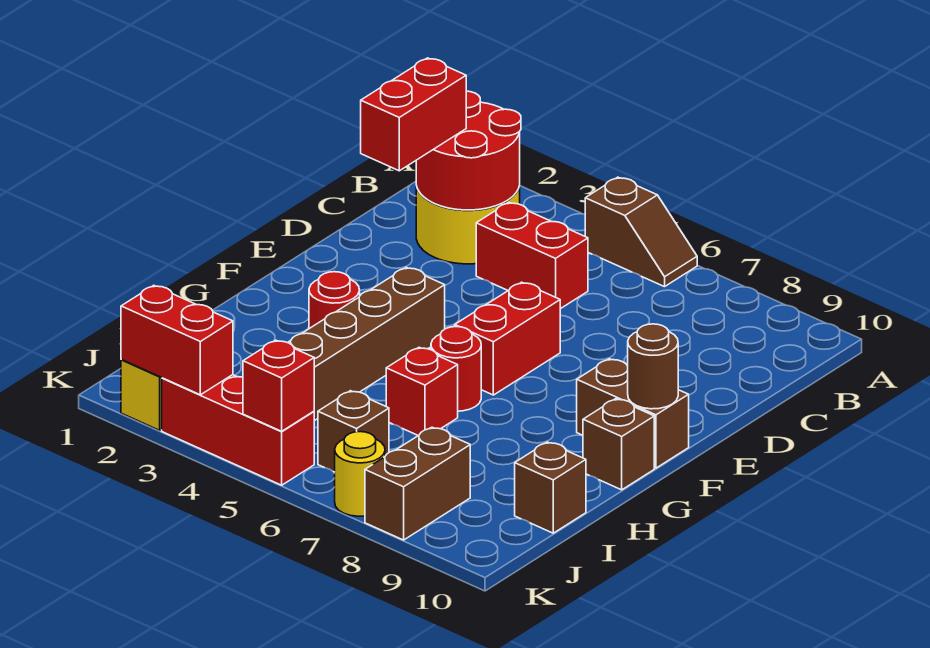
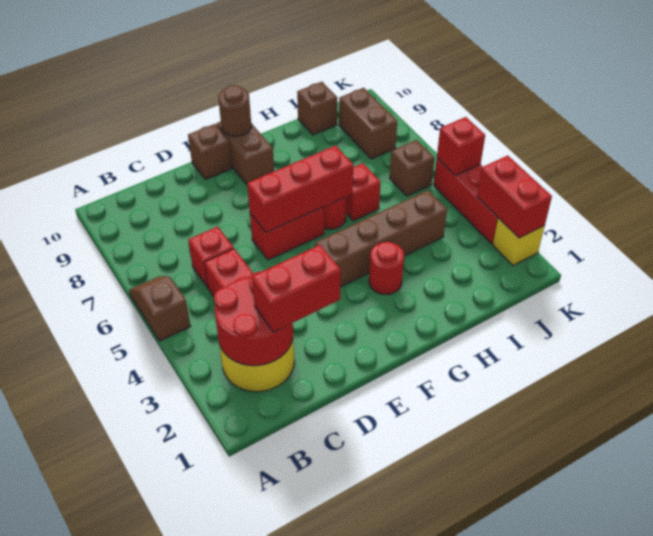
none -> red brick C6 level 1
none -> red brick E6:G6 level 2
brown brick G10 level 1 -> brown brick E10 level 1
brown brick J8:K8 level 1 -> brown brick J8:J9 level 1
yellow round brick K7 level 1 -> none

